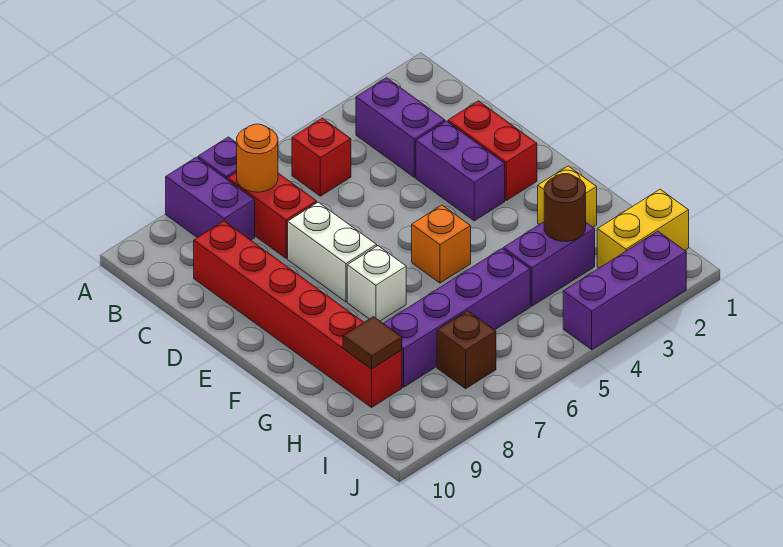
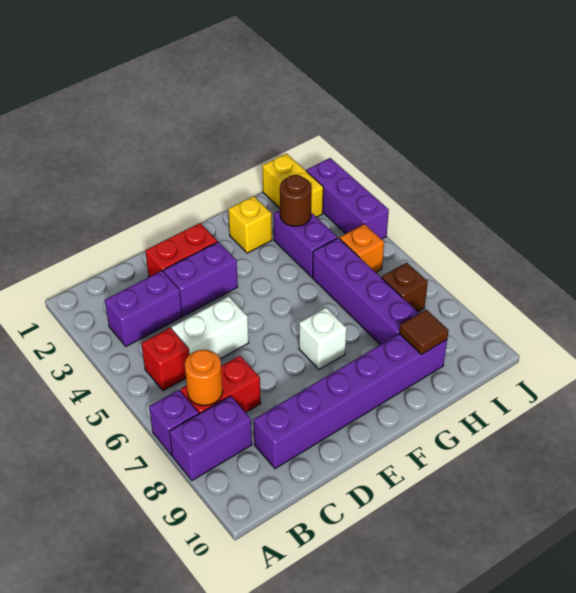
red brick C9:H9 level 1 -> purple brick C9:H9 level 1
white brick D7:E7 level 1 -> white brick C5:D5 level 1
orange brick F5 level 1 -> orange brick I5 level 1

